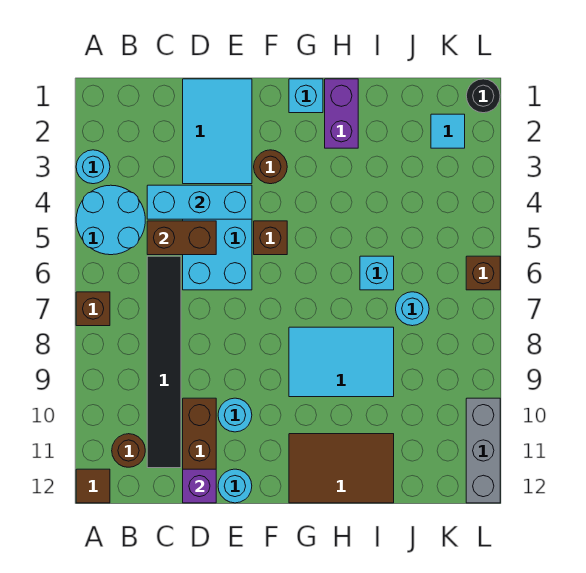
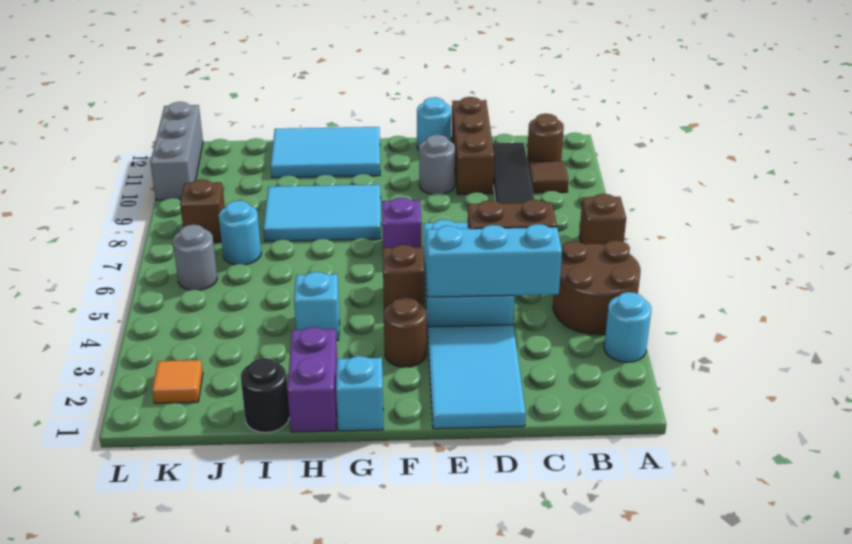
cyan round brick A4:B5 level 1 -> brown round brick A4:B5 level 1
brown tile A12 level 1 -> brown tile B10 level 1
purple brick D12 level 2 -> purple brick F7 level 1
cyan round brick E10 level 1 -> grey round brick E10 level 1
brown tile G11:I12 level 1 -> cyan tile G11:I12 level 1
cyan brick I6 level 1 -> cyan brick H4 level 1
cyan tile K2 level 1 -> orange tile K2 level 1
none -> grey round brick K6 level 1
black round brick L1 level 1 -> black round brick I1 level 1
brown brick L6 level 1 -> brown brick K8 level 1

